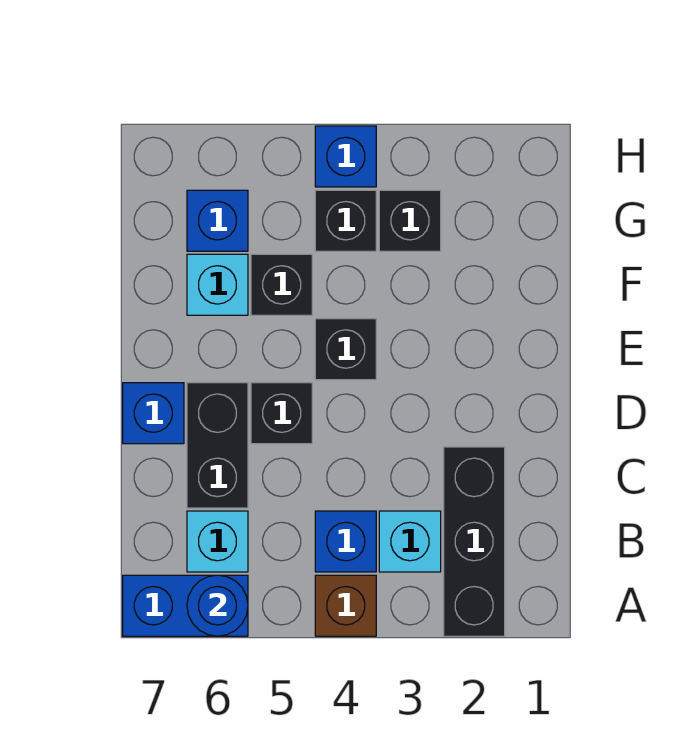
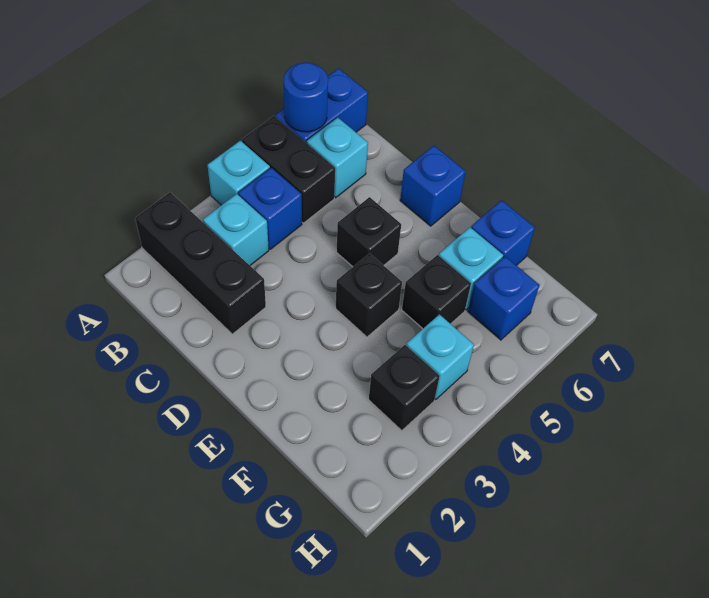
brown brick A4 level 1 -> cyan brick A4 level 1
black brick C6:D6 level 1 -> black brick A5:B5 level 1
black brick G4 level 1 -> cyan brick G4 level 1
blue brick H4 level 1 -> blue brick F7 level 1

